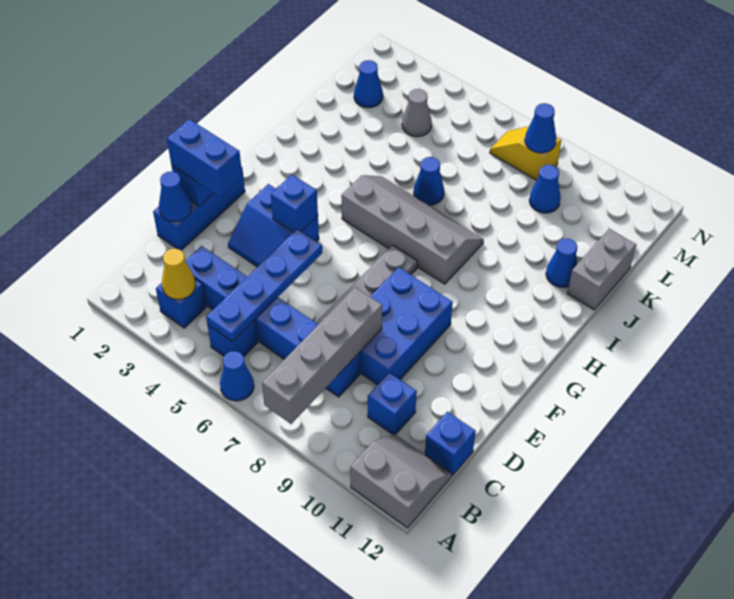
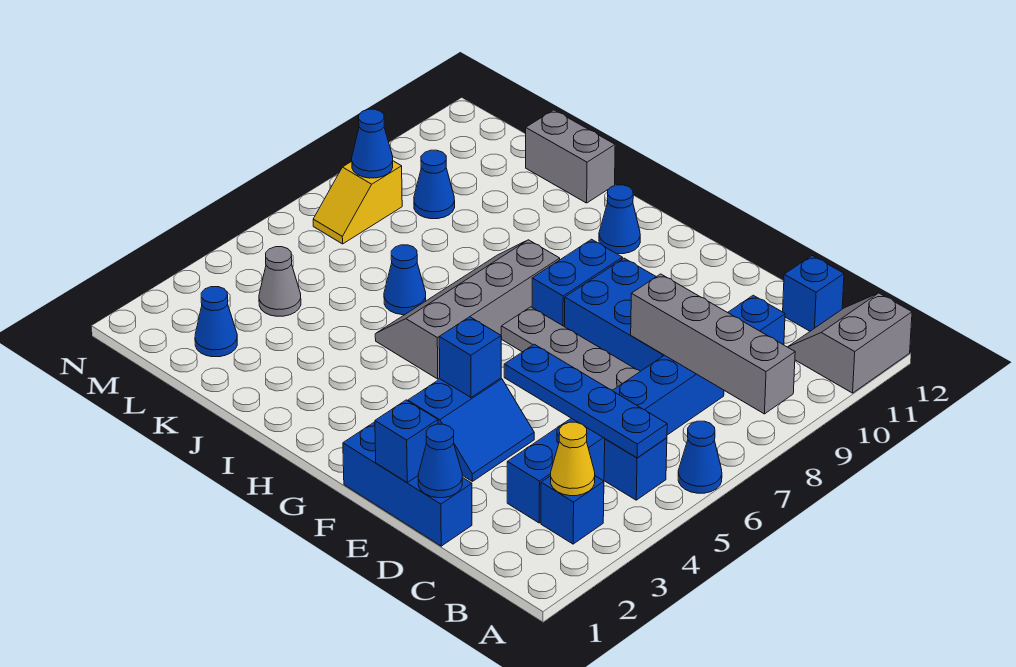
blue brick E1:E2 level 3 -> blue brick G8:G9 level 1
blue cone J11 level 1 -> blue cone H11 level 1

